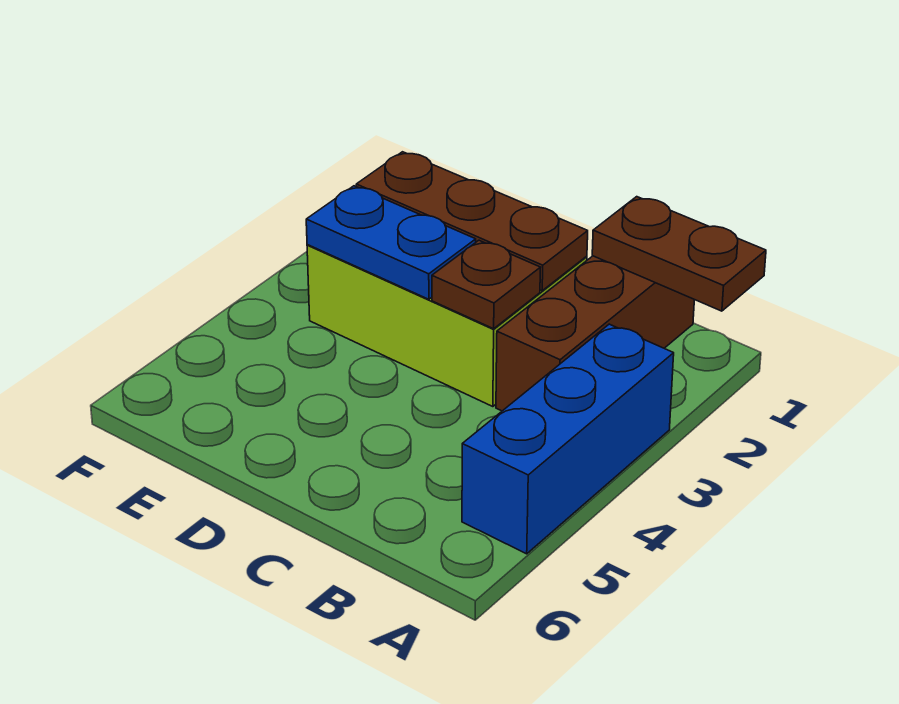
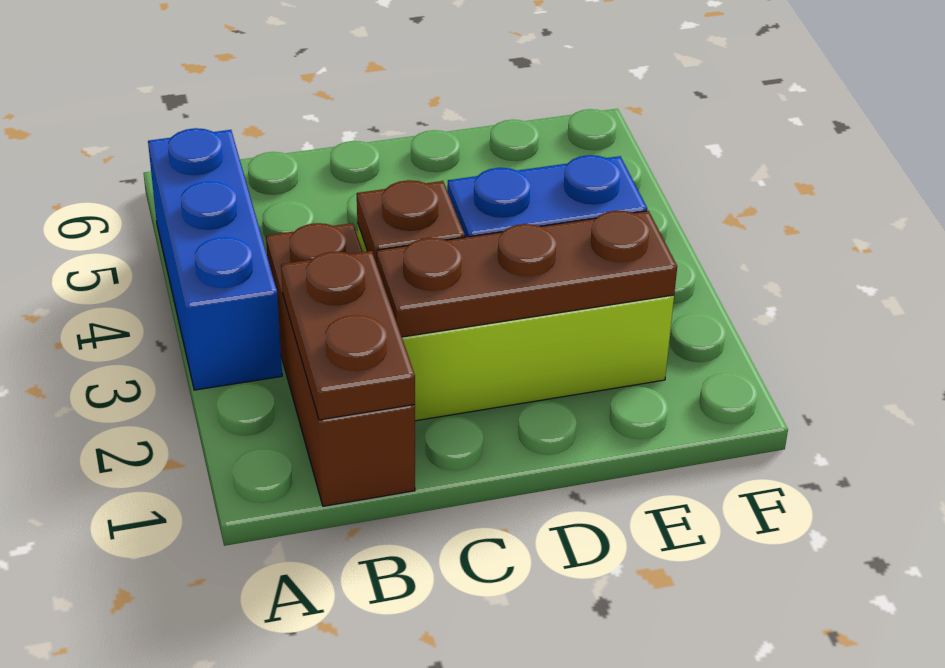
brown plate A1:B1 level 2 -> brown plate B1:B2 level 2

